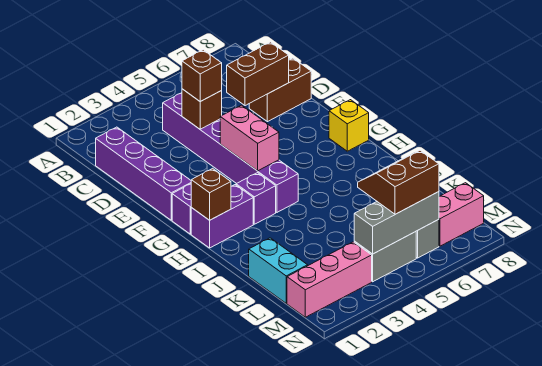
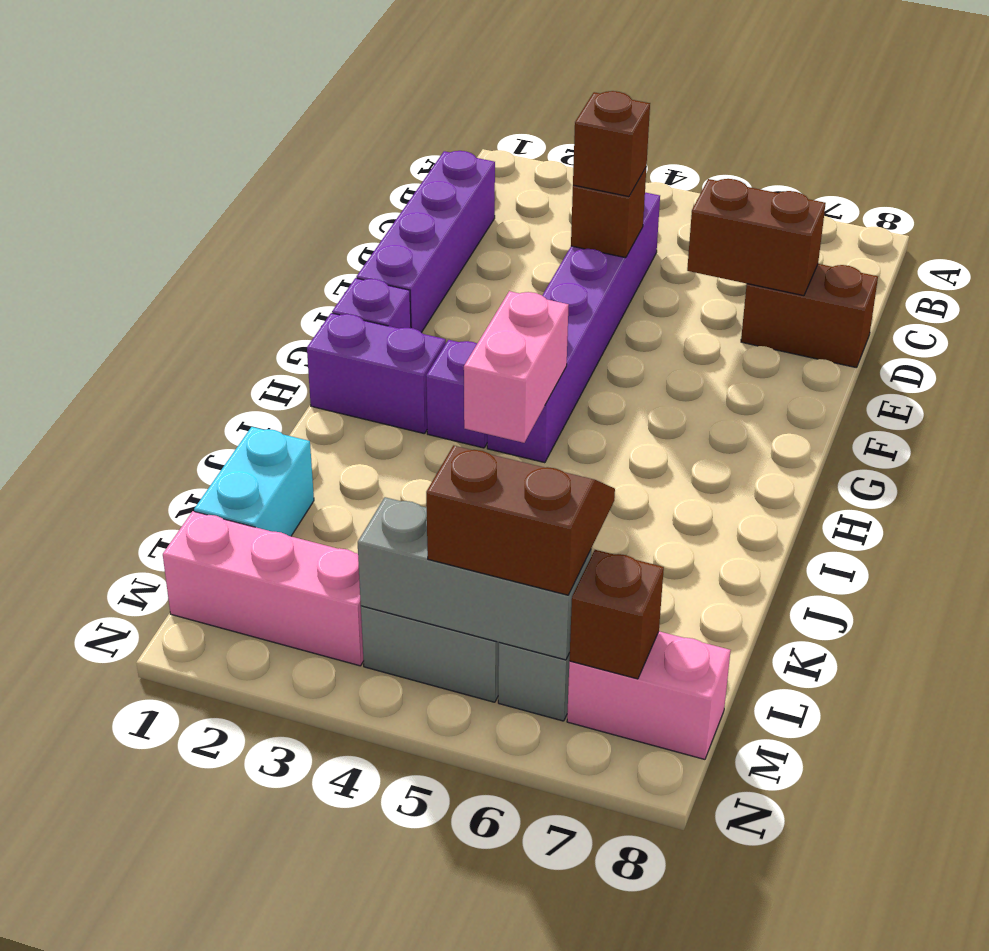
pink brick F4:G4 level 2 -> pink brick H4:I4 level 2
yellow brick G8 level 1 -> none
brown brick H1 level 2 -> brown brick M7 level 2

